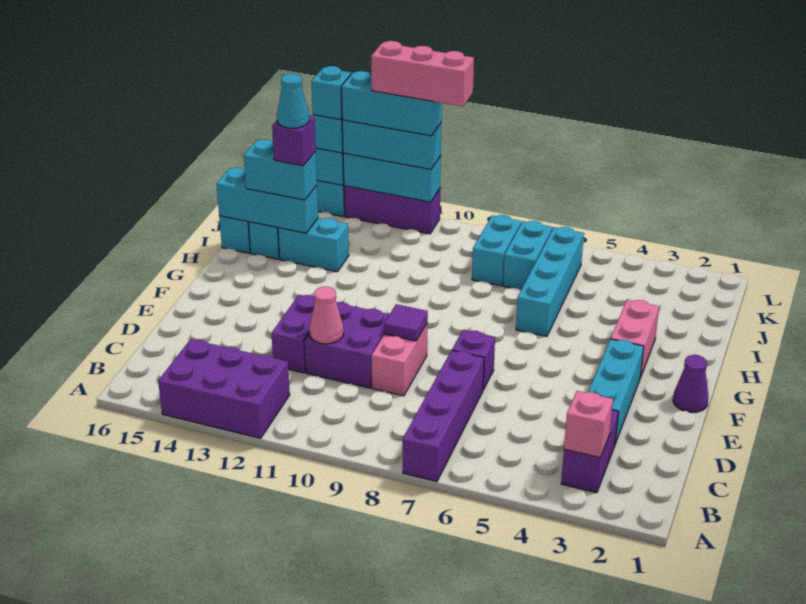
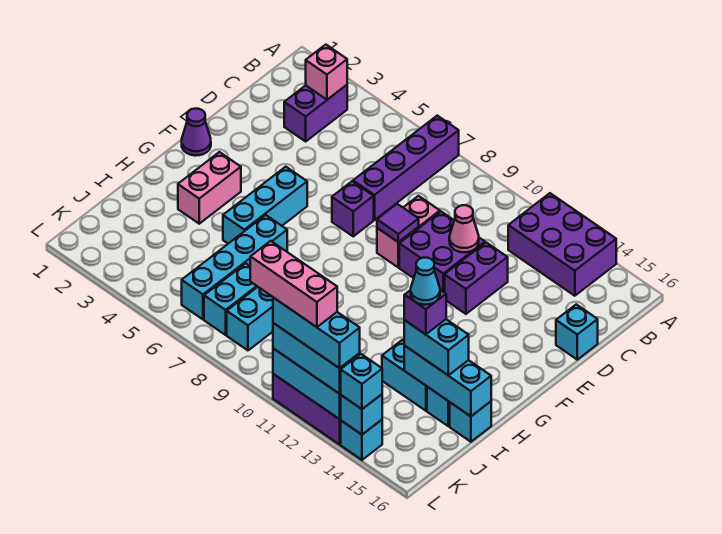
cyan brick D3:F3 level 1 -> cyan brick F5:H5 level 1
cyan brick L14 level 4 -> cyan brick D16 level 1

